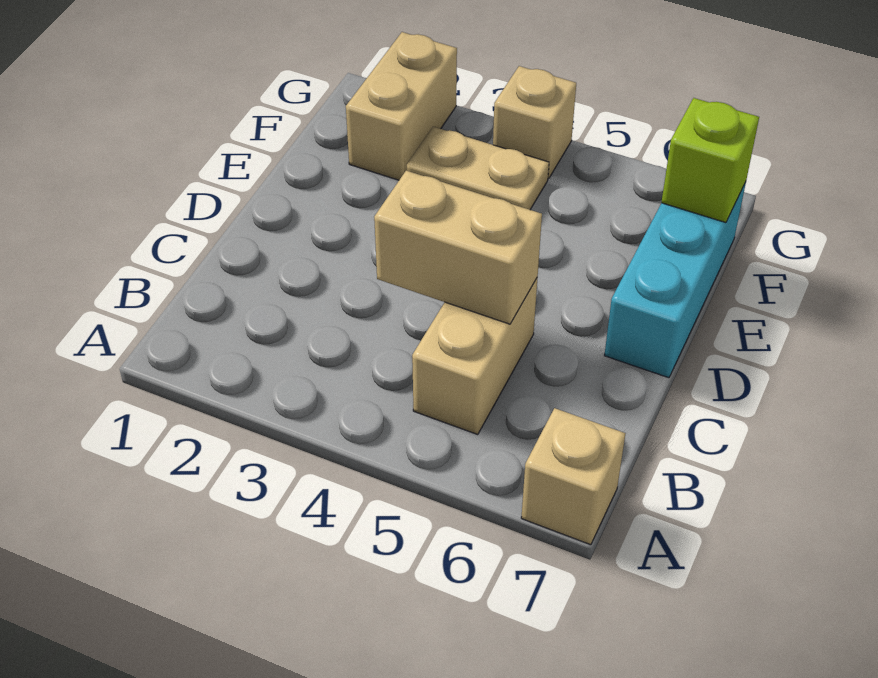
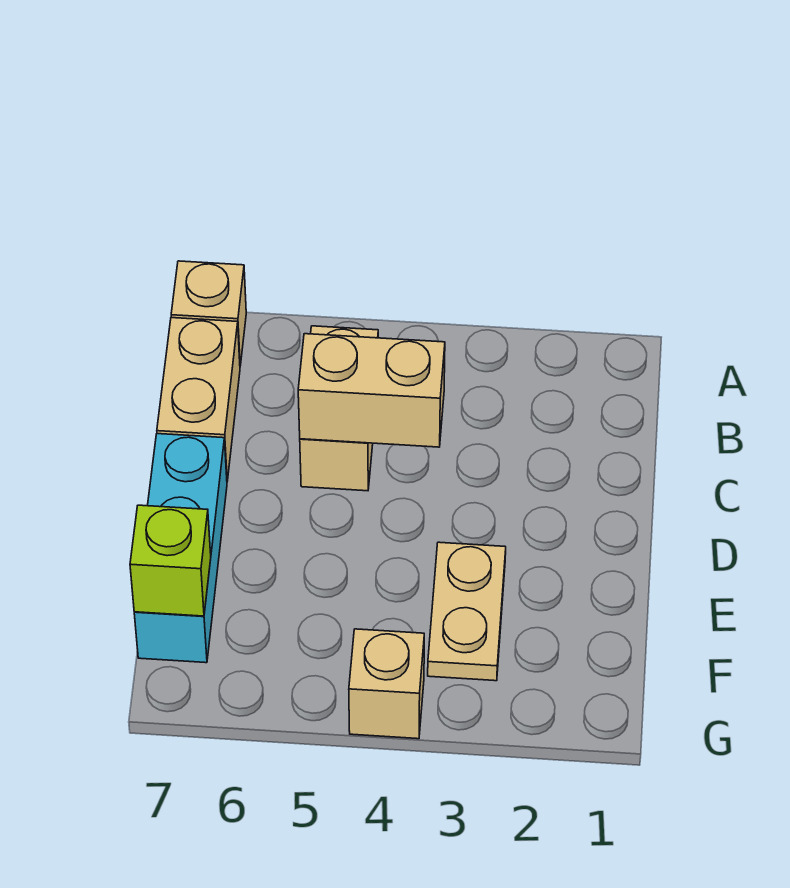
tan brick F2:G2 level 1 -> tan brick B7:C7 level 1
tan plate F3:F4 level 1 -> tan plate E3:F3 level 1

